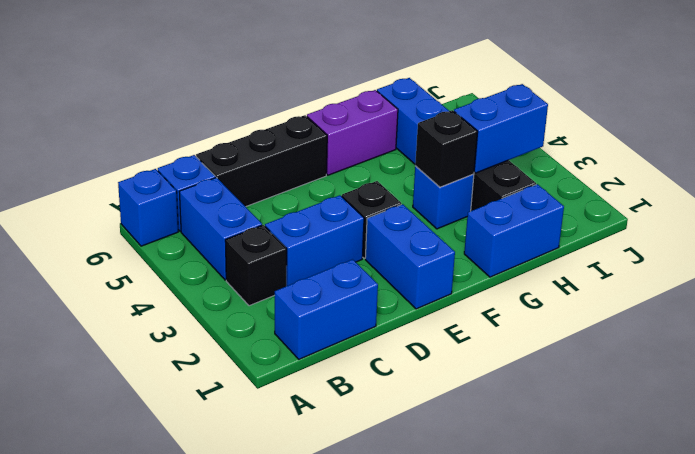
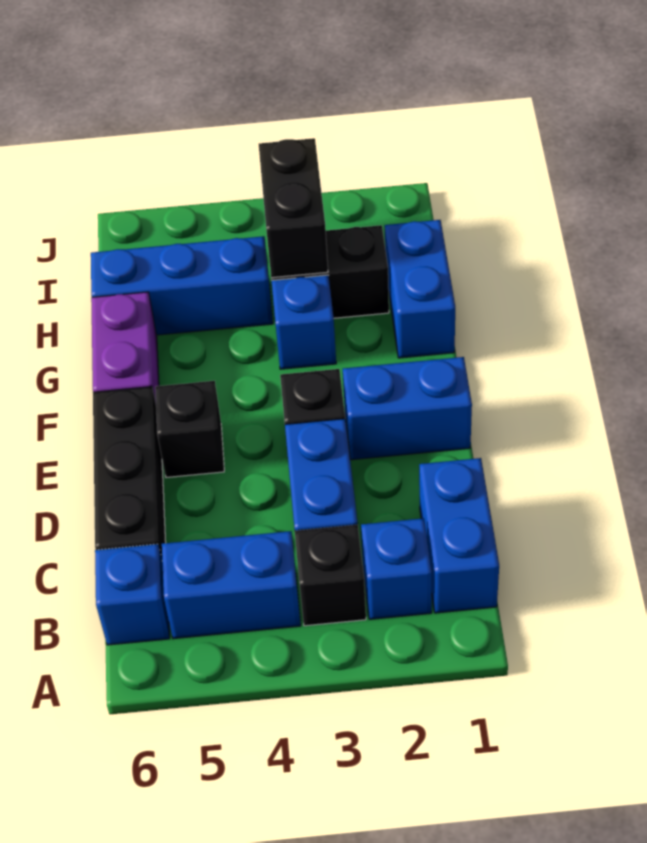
blue brick A6 level 1 -> blue brick B2 level 1
black brick G3 level 2 -> black brick E5 level 1
blue brick H3:I3 level 2 -> black brick H3:I3 level 2

